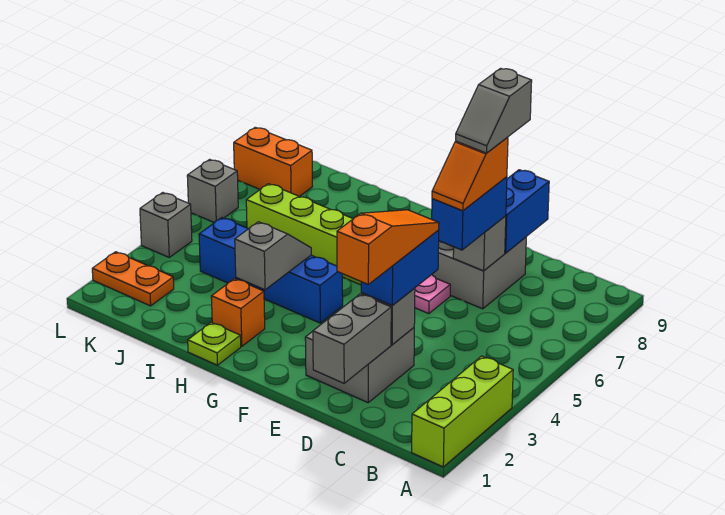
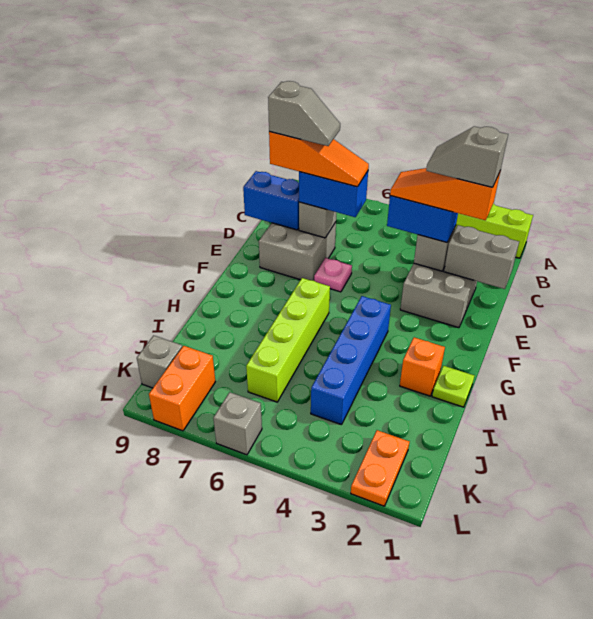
orange slope D6:D7 level 4 top 7 -> orange slope D6:D8 level 4 top 8
grey slope H3:H4 level 2 top 3 -> grey slope D2:D3 level 5 top 2
grey brick L4 level 1 -> grey brick K9 level 1

